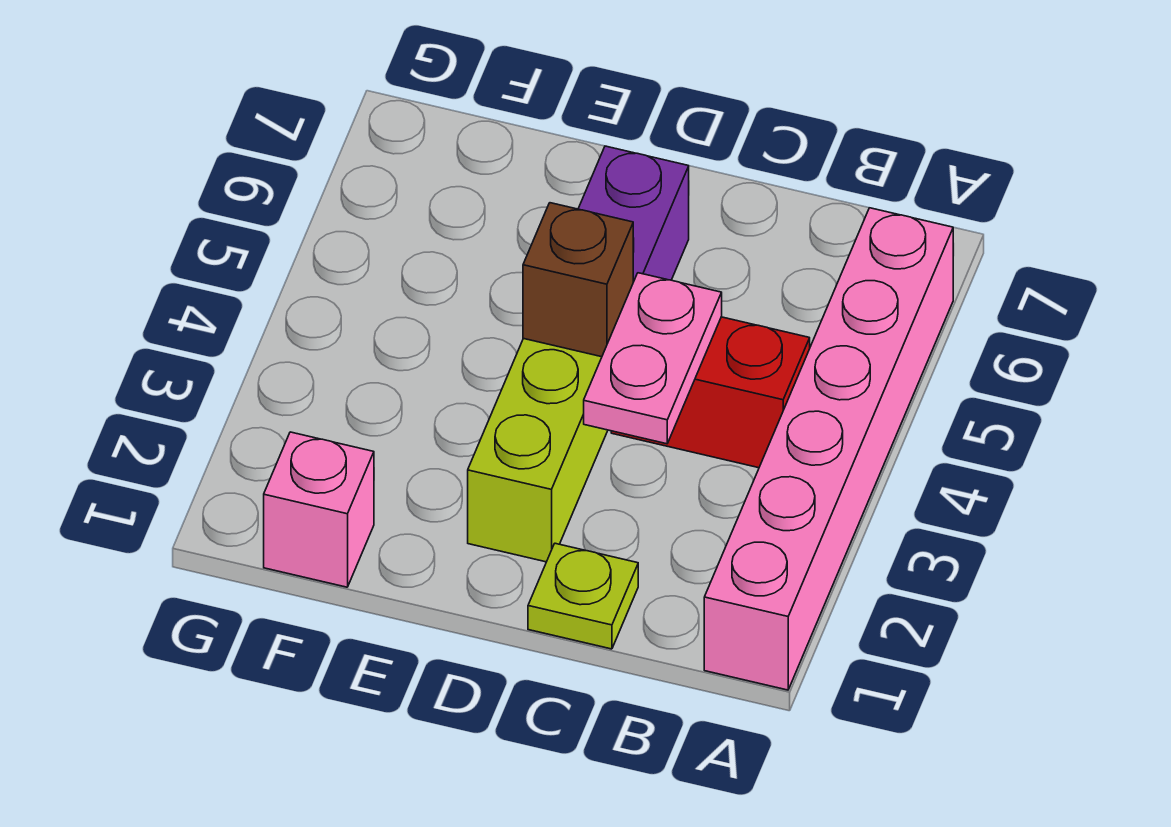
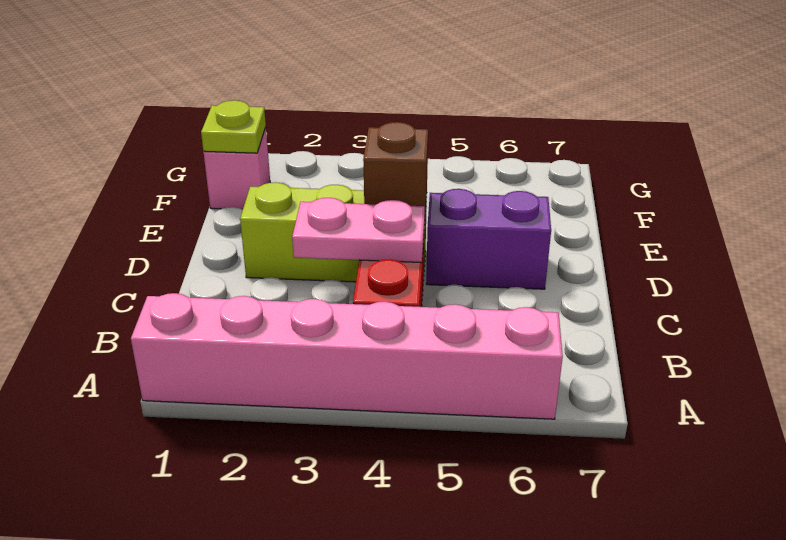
lime plate C1 level 1 -> lime plate F1 level 2

